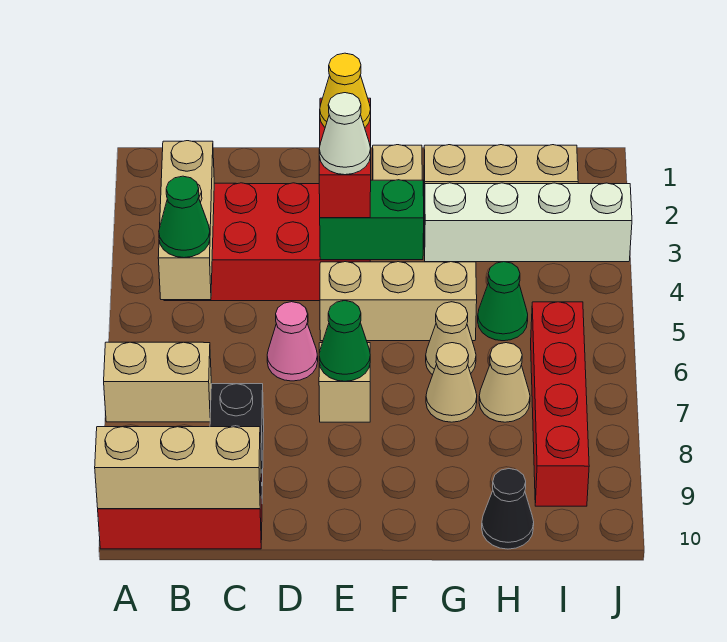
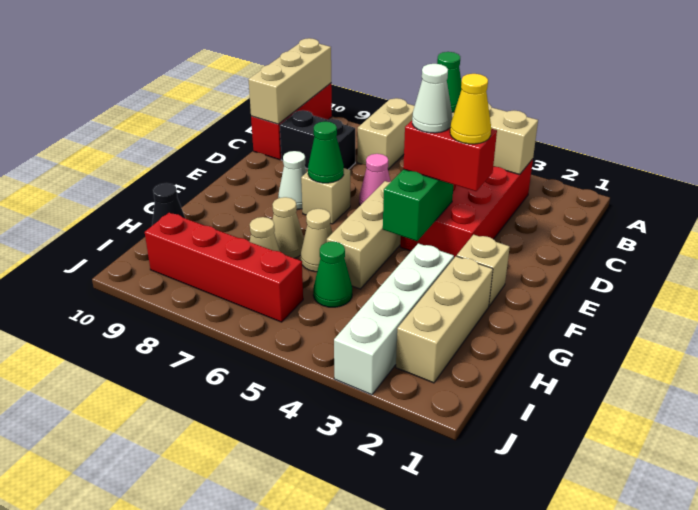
none -> white cone E8 level 1

